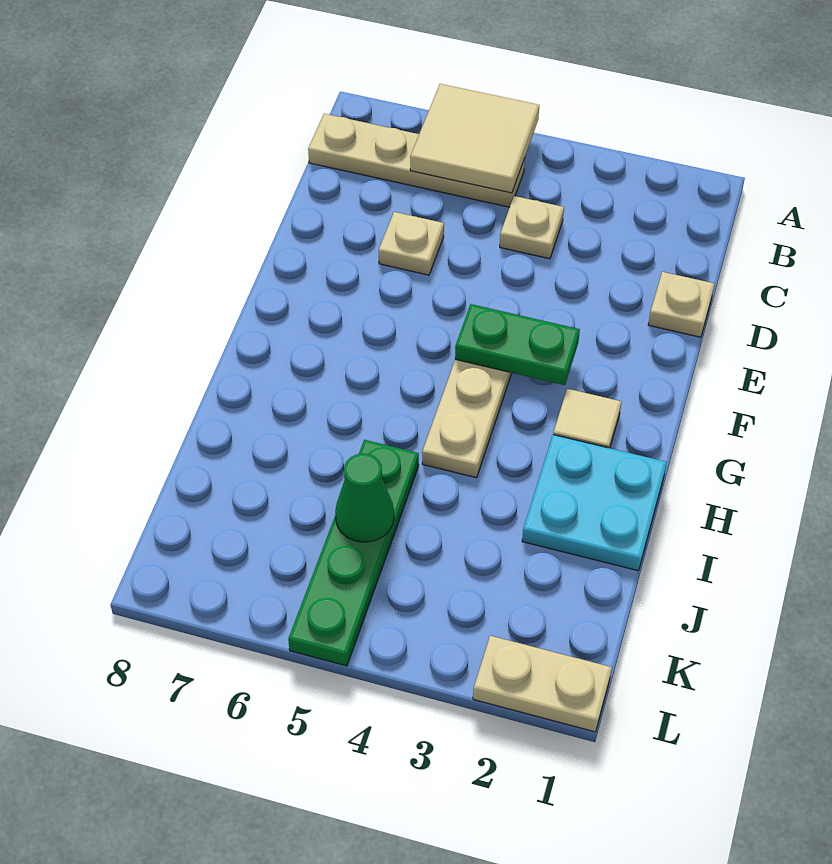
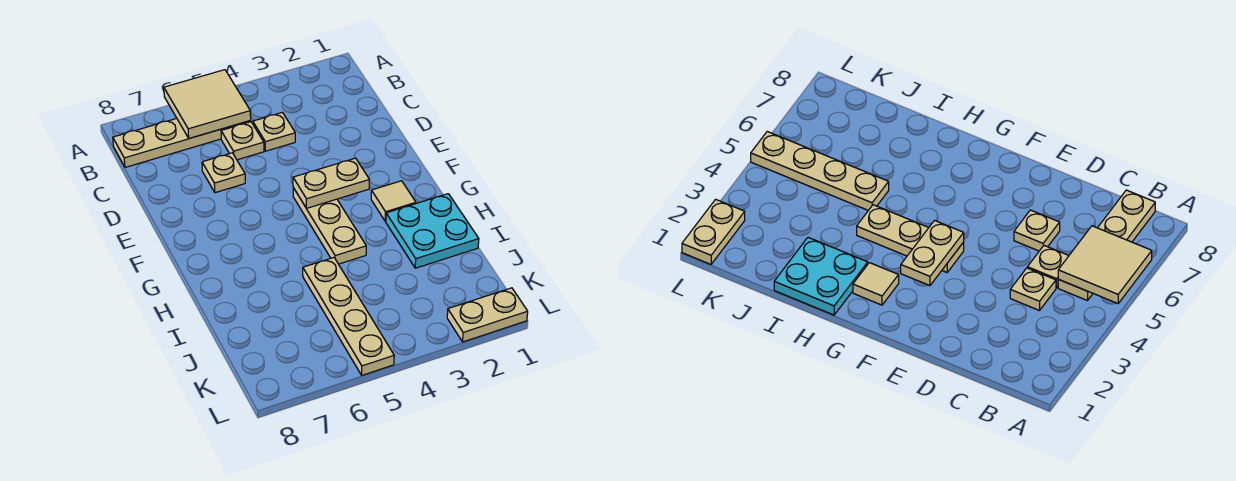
tan plate D1 level 1 -> tan plate C5 level 1
green plate F3:F4 level 2 -> tan plate F3:F4 level 2
green plate I5:L5 level 1 -> tan plate I5:L5 level 1
green cone J5 level 2 -> none

